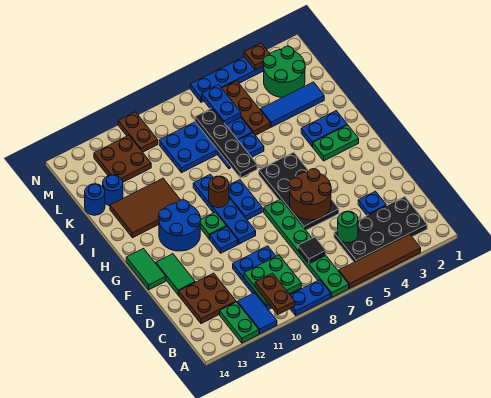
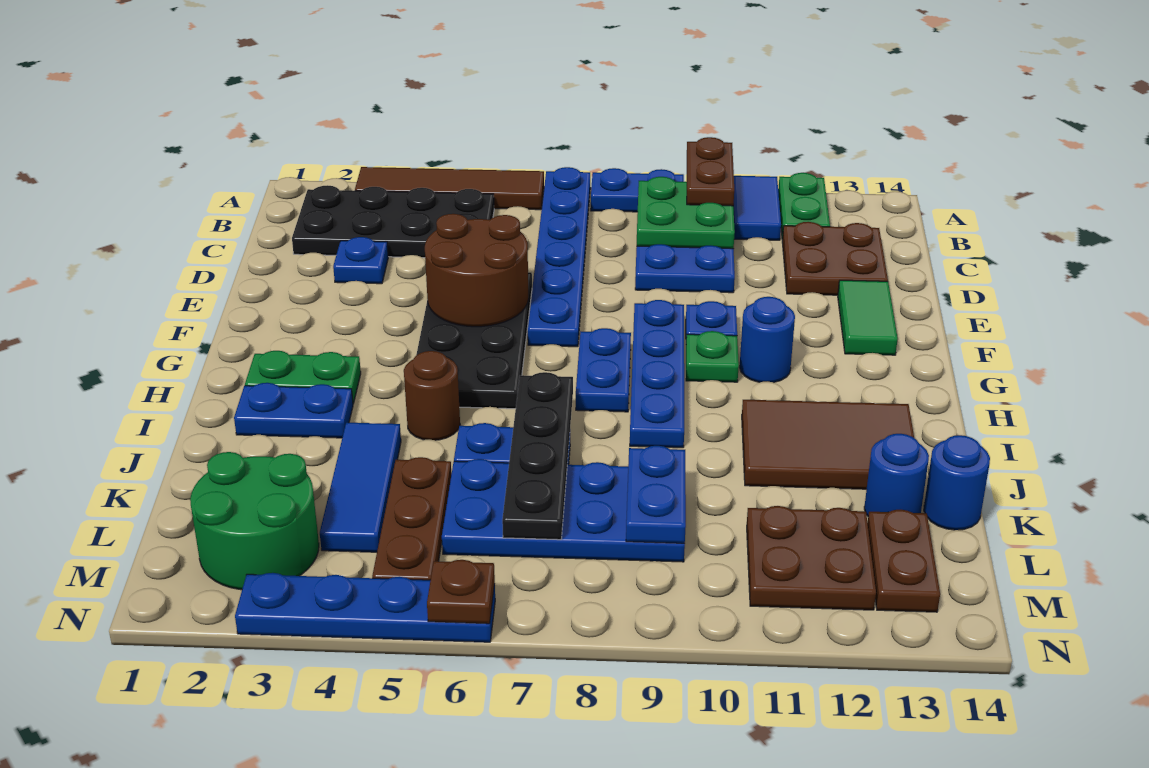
green plate A7:F7 level 1 -> blue plate A7:F7 level 1
green round brick C5 level 2 -> none
black tile C7 level 2 -> none
green tile F14:G14 level 1 -> none
blue round brick G11:H12 level 1 -> blue round brick G11 level 1
brown round brick H9 level 2 -> brown round brick I5 level 1
blue tile K2:K4 level 1 -> blue tile J4:L4 level 1
blue plate L6:M6 level 2 -> blue plate K9:L9 level 2
brown plate M10:N10 level 1 -> brown plate L13:M13 level 1
brown plate N3 level 2 -> brown plate N6 level 2

